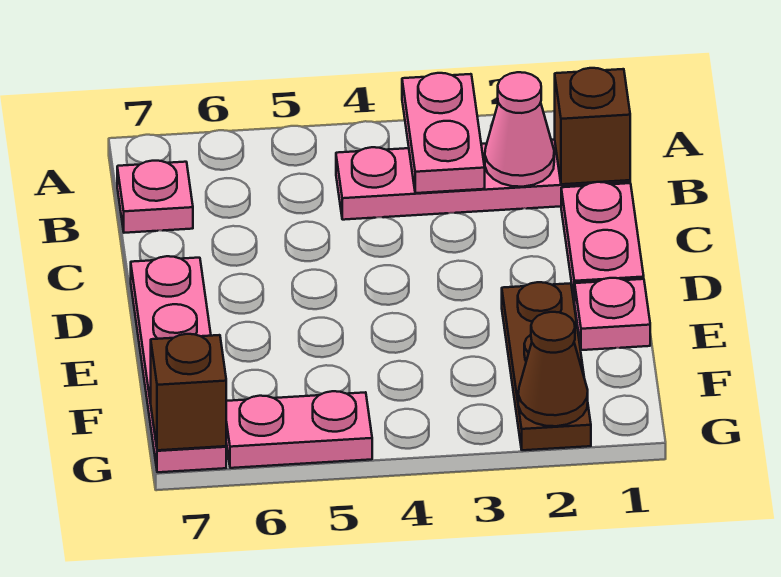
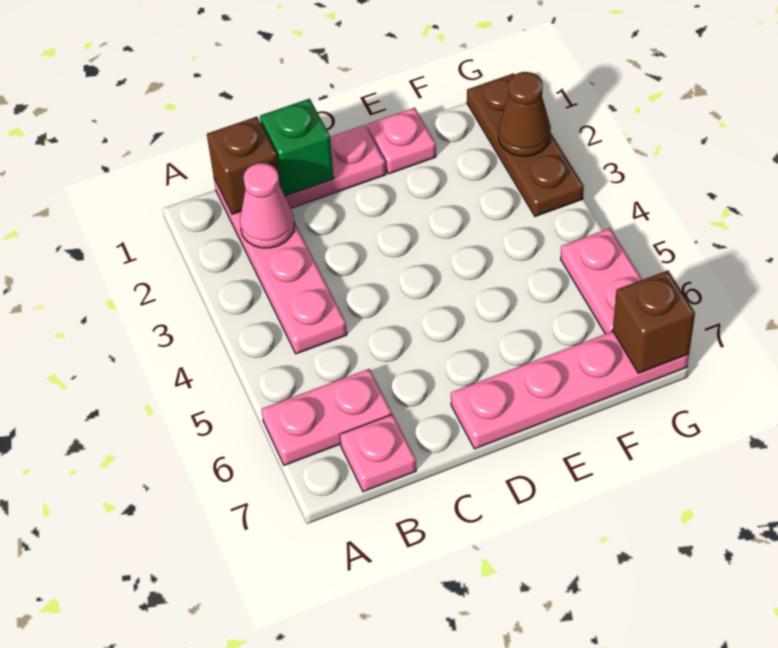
pink plate A3:B3 level 2 -> pink plate A6:B6 level 1
none -> green brick C1 level 2
brown plate E2:G2 level 1 -> brown plate G1:G3 level 1

